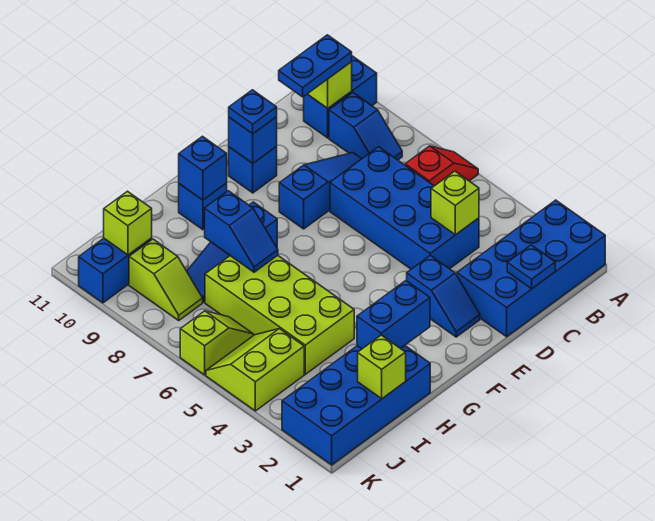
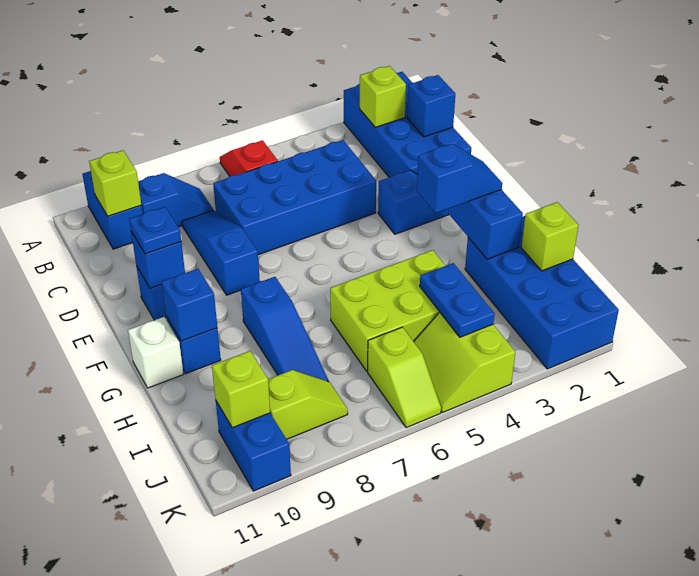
blue plate B10:C10 level 3 -> blue plate I4:J4 level 2
blue plate C1 level 2 -> blue brick C1 level 2
lime brick C4 level 2 -> lime brick B2 level 2
none -> white brick G11 level 1
lime brick H4:I7 level 1 -> lime brick H4:I6 level 1
blue slope H7:H8 level 2 top 8 -> blue slope G2:G3 level 3 top 3
lime slope J6:K6 level 1 top K -> lime slope J6:K6 level 1 top J

